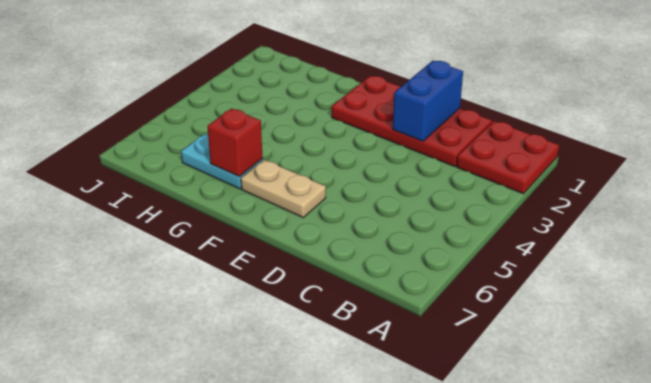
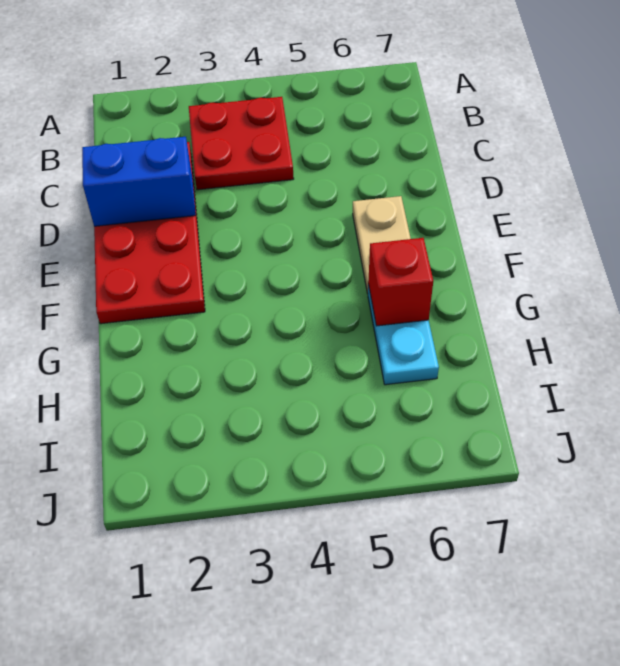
red plate A1:B2 level 1 -> red plate B3:C4 level 1

